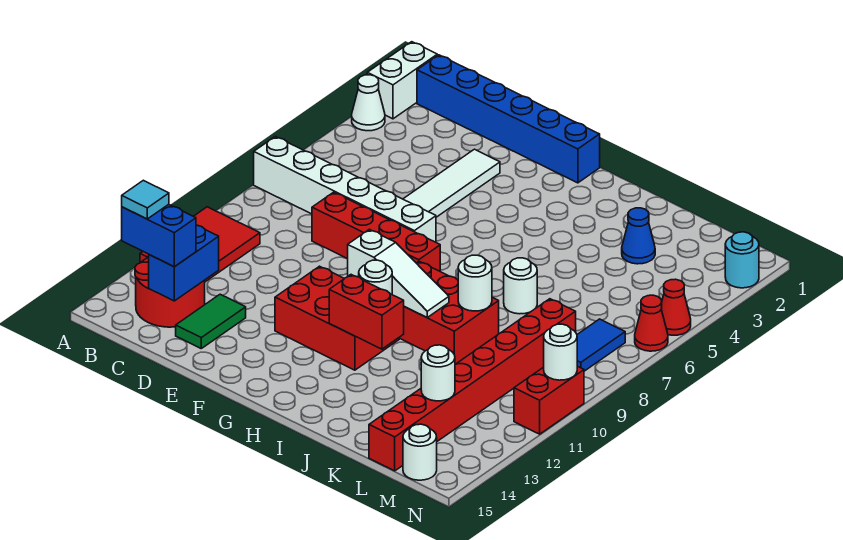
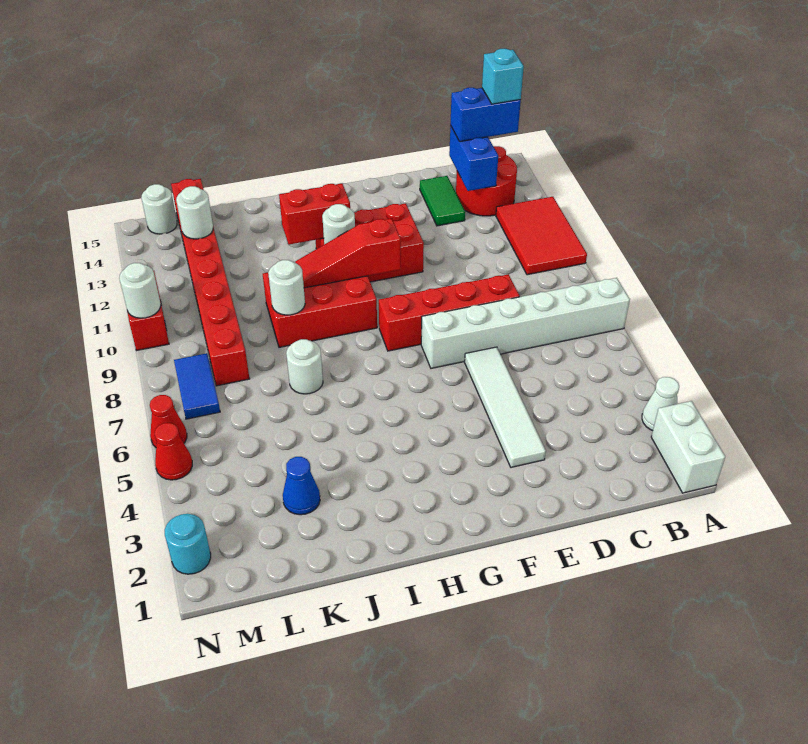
blue brick B1:G1 level 1 -> none
cyan tile B14 level 4 -> cyan brick B14 level 4
white slope G10:I10 level 2 top G -> red slope G10:I10 level 2 top G

